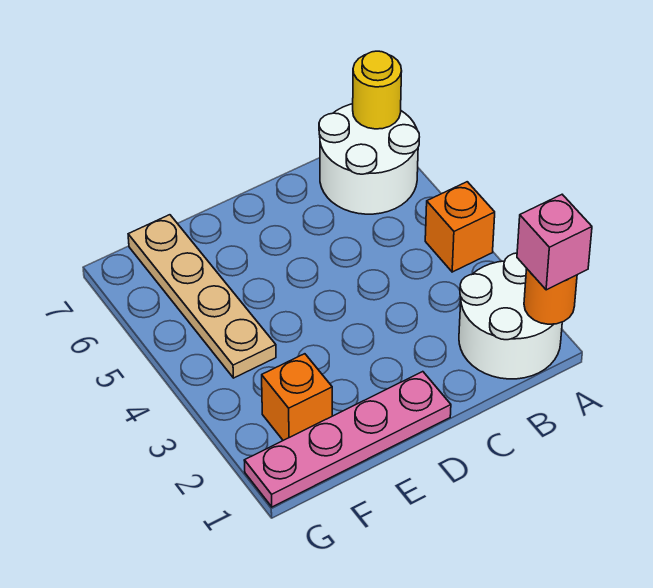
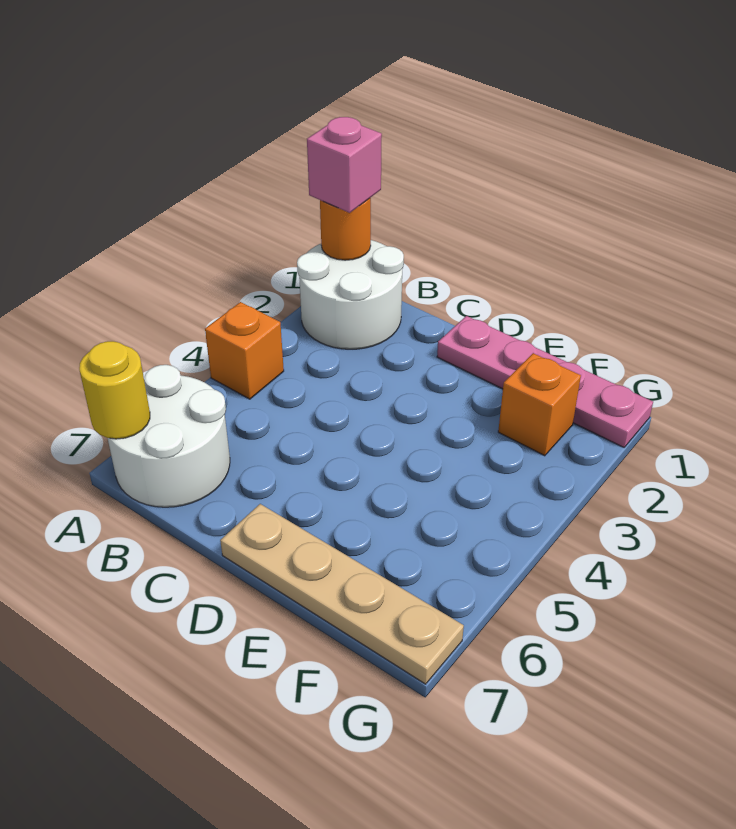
tan plate F4:F7 level 1 -> tan plate D7:G7 level 1

